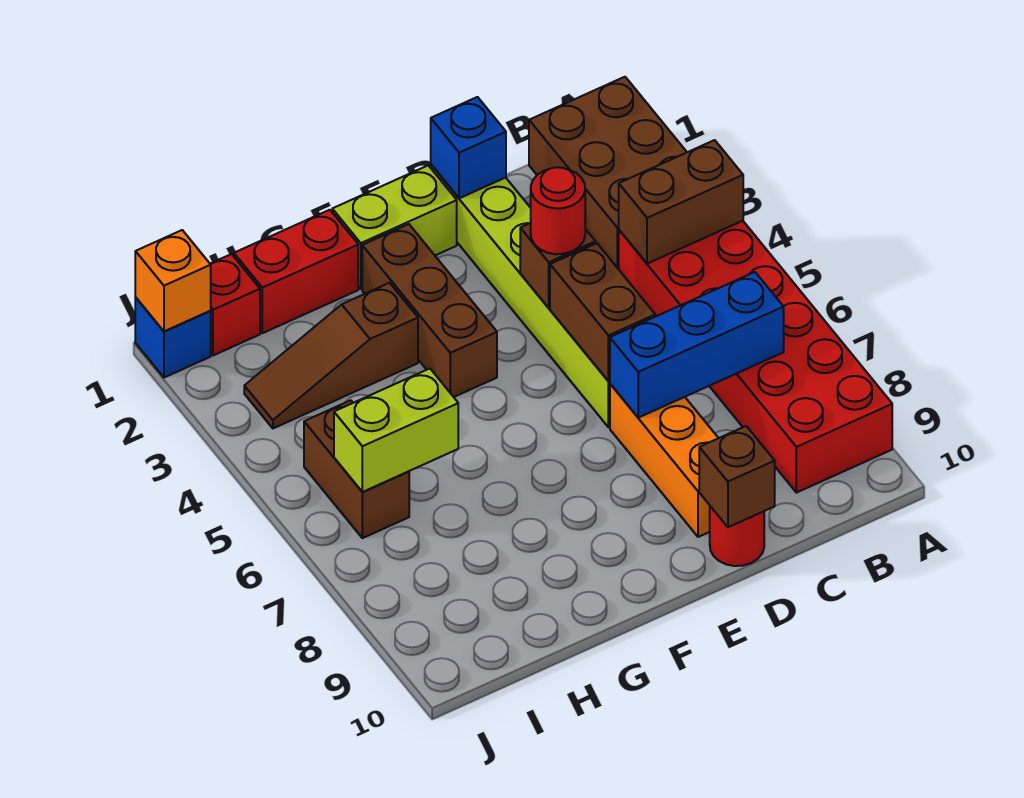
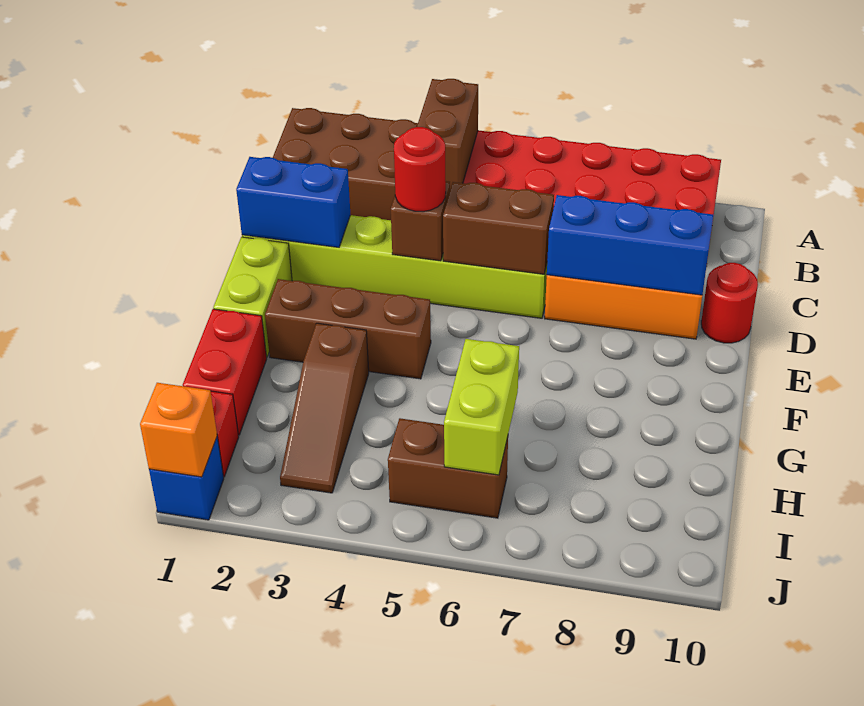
blue brick B7:D7 level 2 -> blue brick D7:D9 level 2
blue brick D1 level 2 -> blue brick D1:D2 level 2
brown brick D10 level 2 -> none

